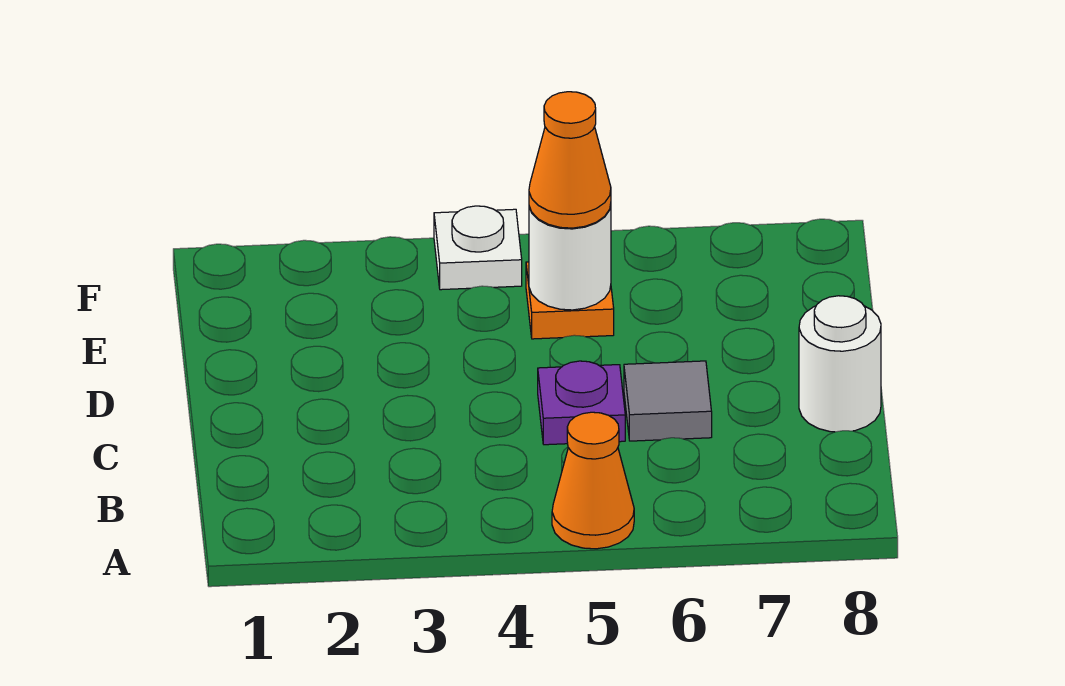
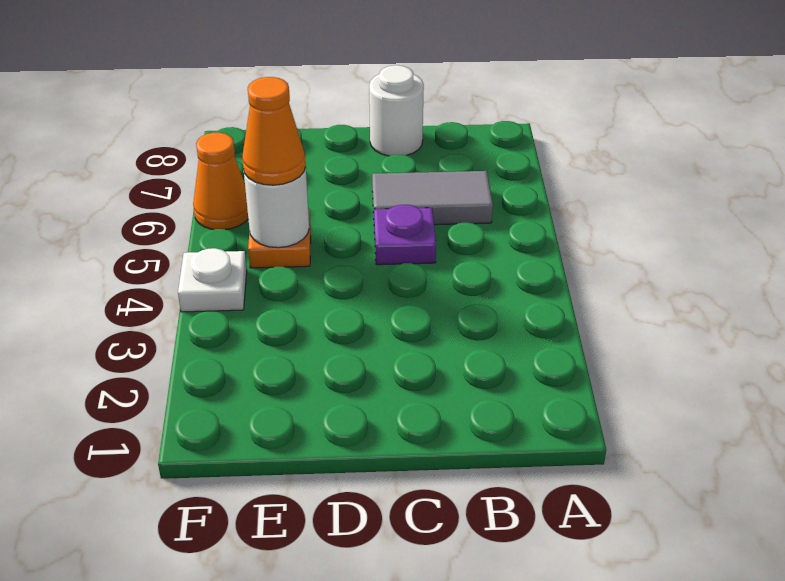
orange cone A5 level 1 -> orange cone F6 level 1
grey tile C6 level 1 -> grey tile B6:C6 level 1

